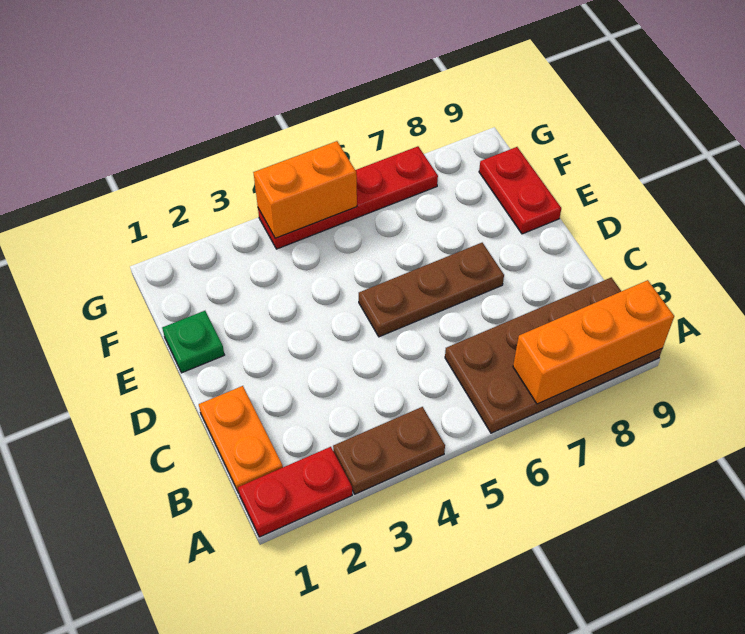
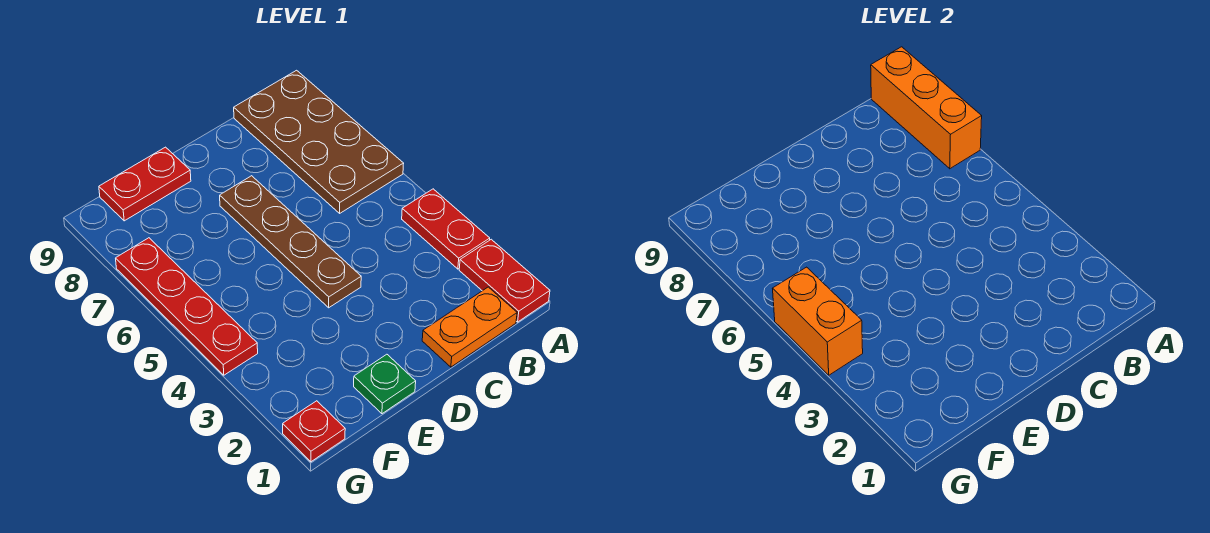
brown plate A3:A4 level 1 -> red plate A3:A4 level 1
brown plate D5:D7 level 1 -> brown plate D4:D7 level 1
none -> red plate G1 level 1

